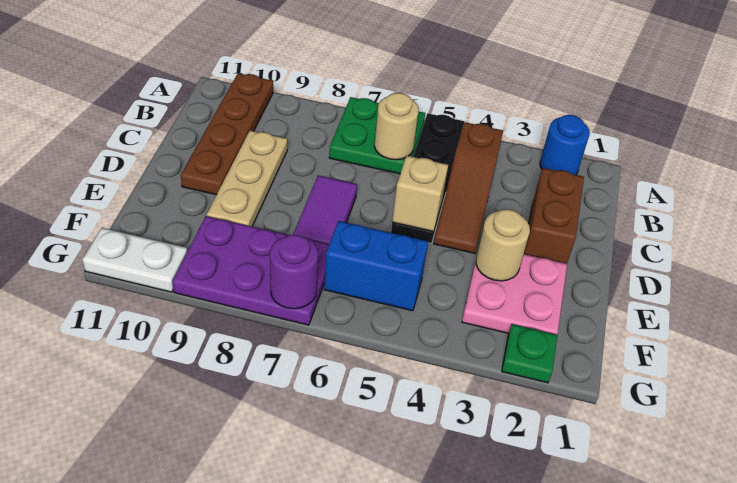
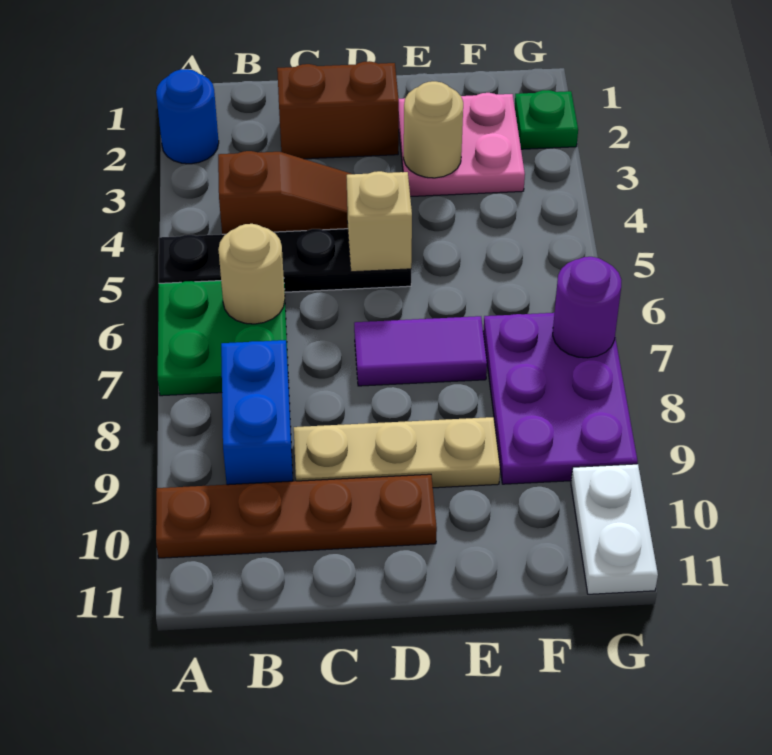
blue brick F5:F6 level 1 -> blue brick B8:B9 level 1

